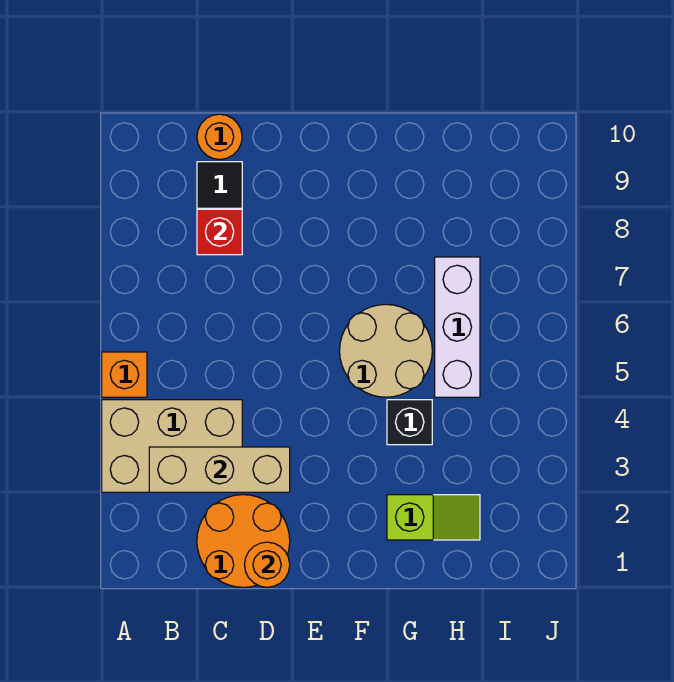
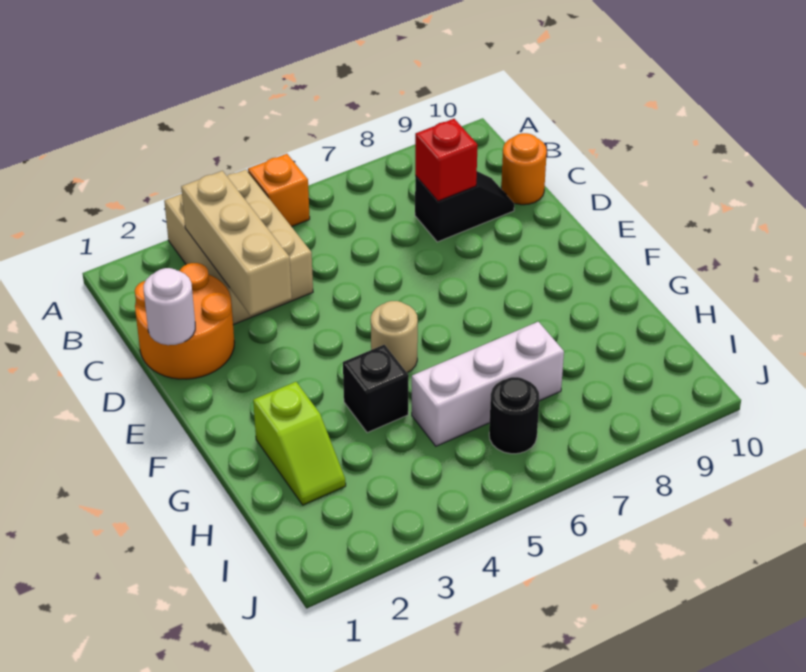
orange round brick D1 level 2 -> white round brick D1 level 2
tan round brick F5:G6 level 1 -> tan round brick F5 level 1
none -> black round brick I6 level 1

